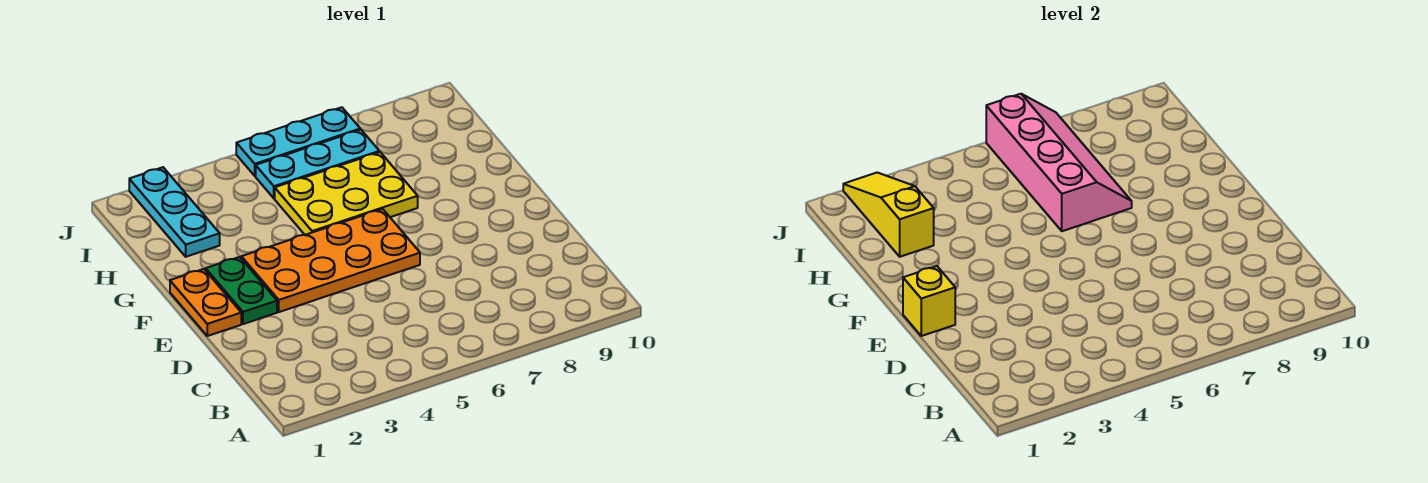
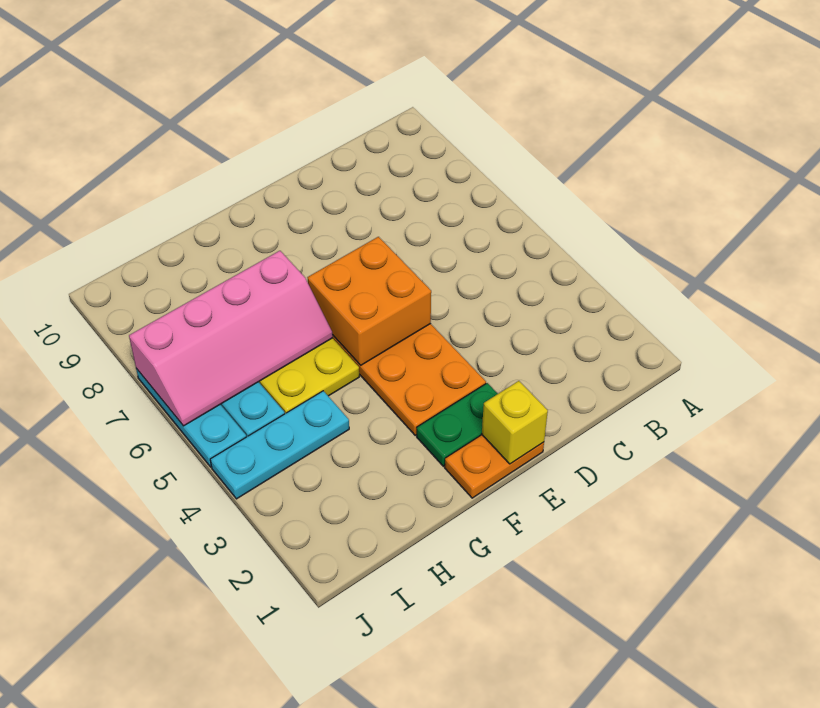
none -> orange brick E5:F6 level 2
pink slope G6:J7 level 2 top 6 -> pink slope G6:J7 level 2 top 7
cyan plate H2:J2 level 1 -> cyan plate H4:J4 level 1
yellow slope H2:J2 level 2 top H -> none

